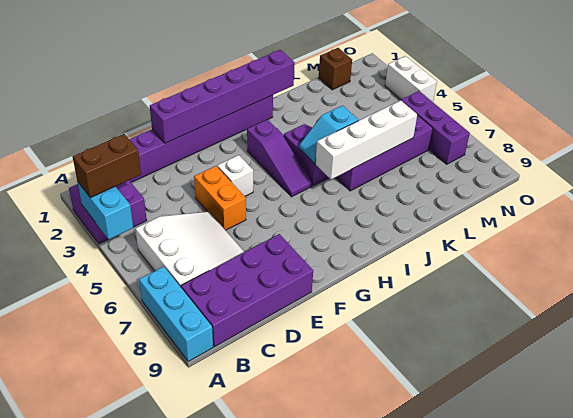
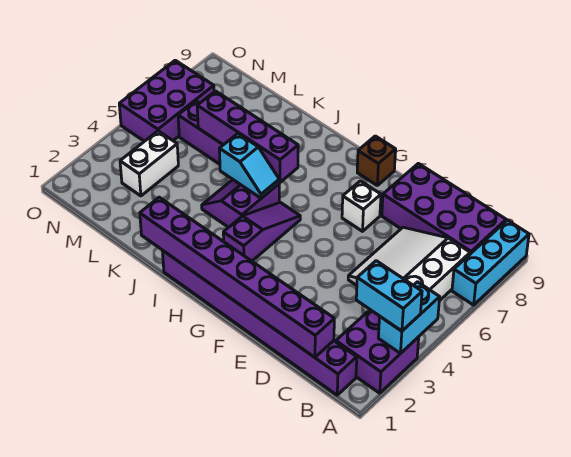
brown brick A3:B3 level 3 -> cyan brick A3:B3 level 3
purple brick E1:J1 level 2 -> purple brick C1:J1 level 2
orange brick E4:E5 level 1 -> none
white brick F4 level 1 -> white brick F7 level 1
white brick I6:L6 level 2 -> purple brick I6:L6 level 2
brown brick M1 level 1 -> brown brick G9 level 1
purple brick N5:N7 level 1 -> purple brick N5:O7 level 1
white brick O3:O4 level 1 -> white brick M3:M4 level 1

